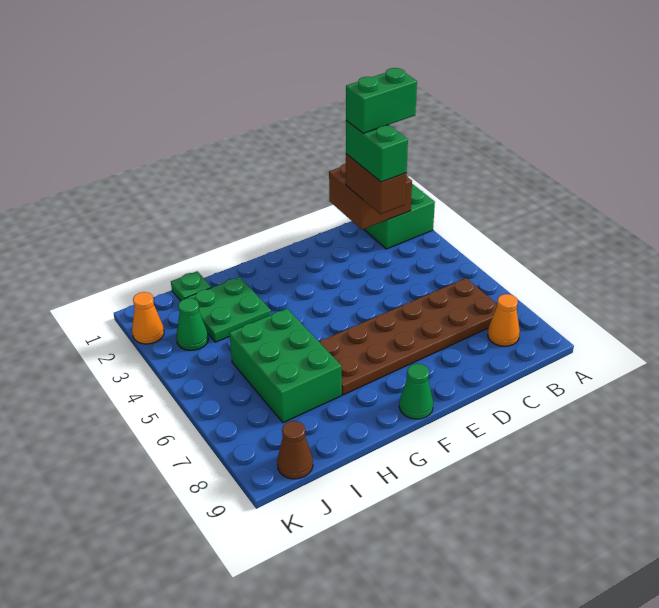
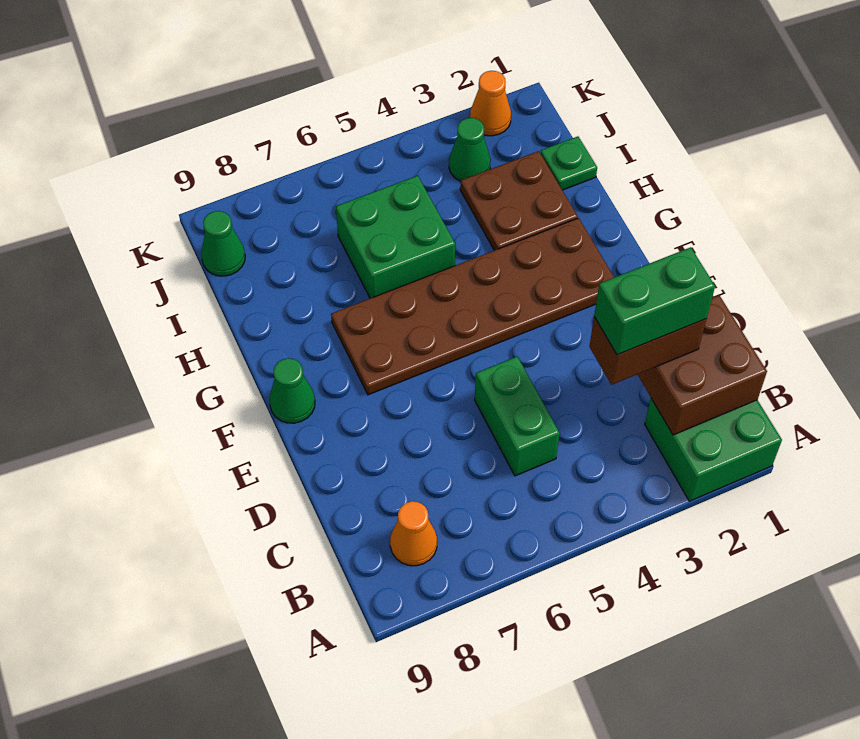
green brick B2:C2 level 5 -> green brick C5:D5 level 1
brown plate B6:G7 level 1 -> brown plate F2:G7 level 1
green plate H2:I3 level 1 -> brown plate H2:I3 level 1
green brick H5:I7 level 1 -> green brick H5:I6 level 1
brown cone J9 level 1 -> green cone J9 level 1

